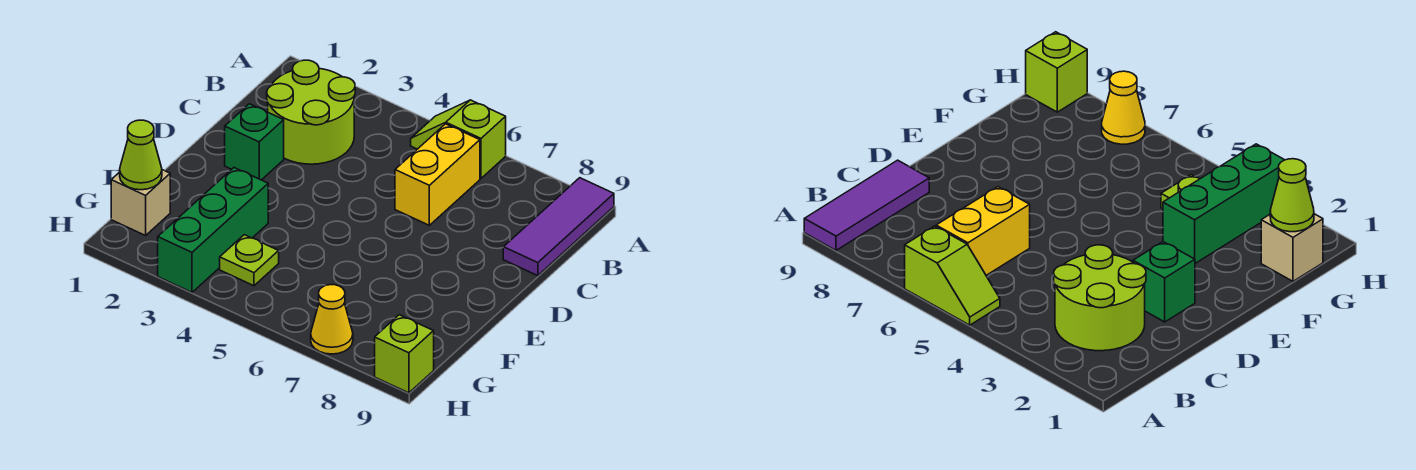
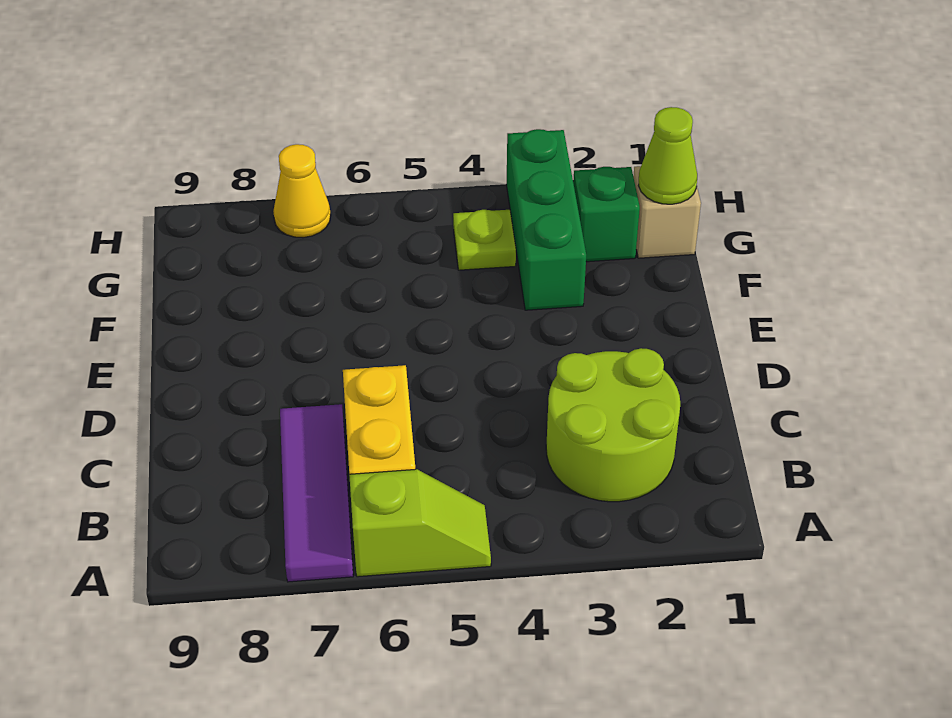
purple tile A9:C9 level 1 -> purple tile A7:C7 level 1
green brick D2 level 1 -> green brick G2 level 1
lime brick H9 level 1 -> none

